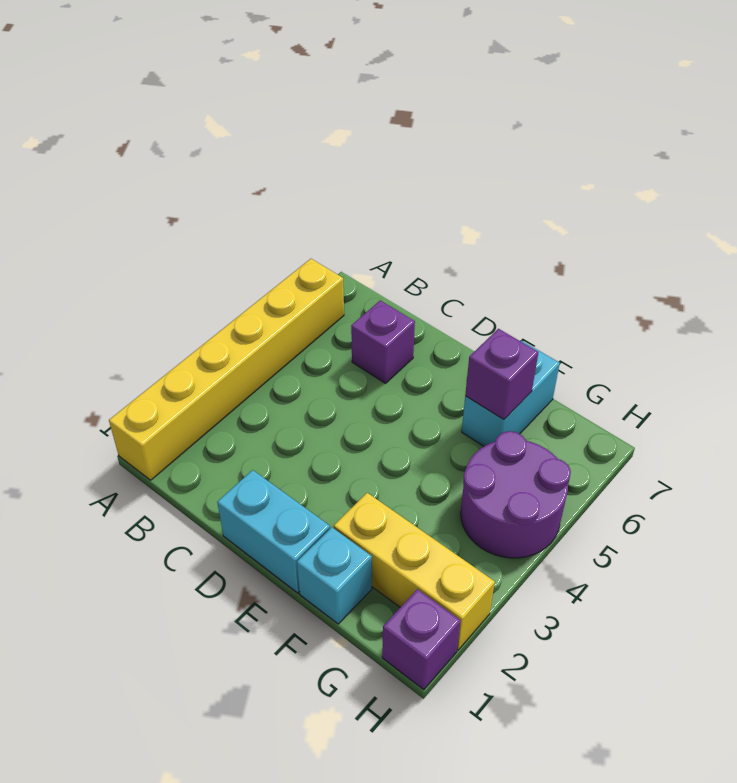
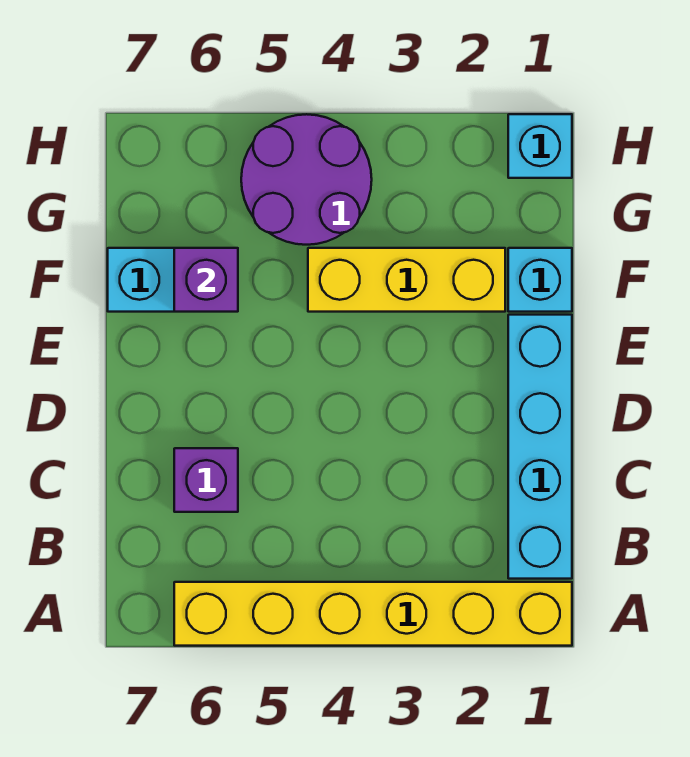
cyan brick D1:E1 level 1 -> cyan brick B1:E1 level 1
yellow brick F2:H2 level 1 -> yellow brick F2:F4 level 1
purple brick H1 level 1 -> cyan brick H1 level 1

